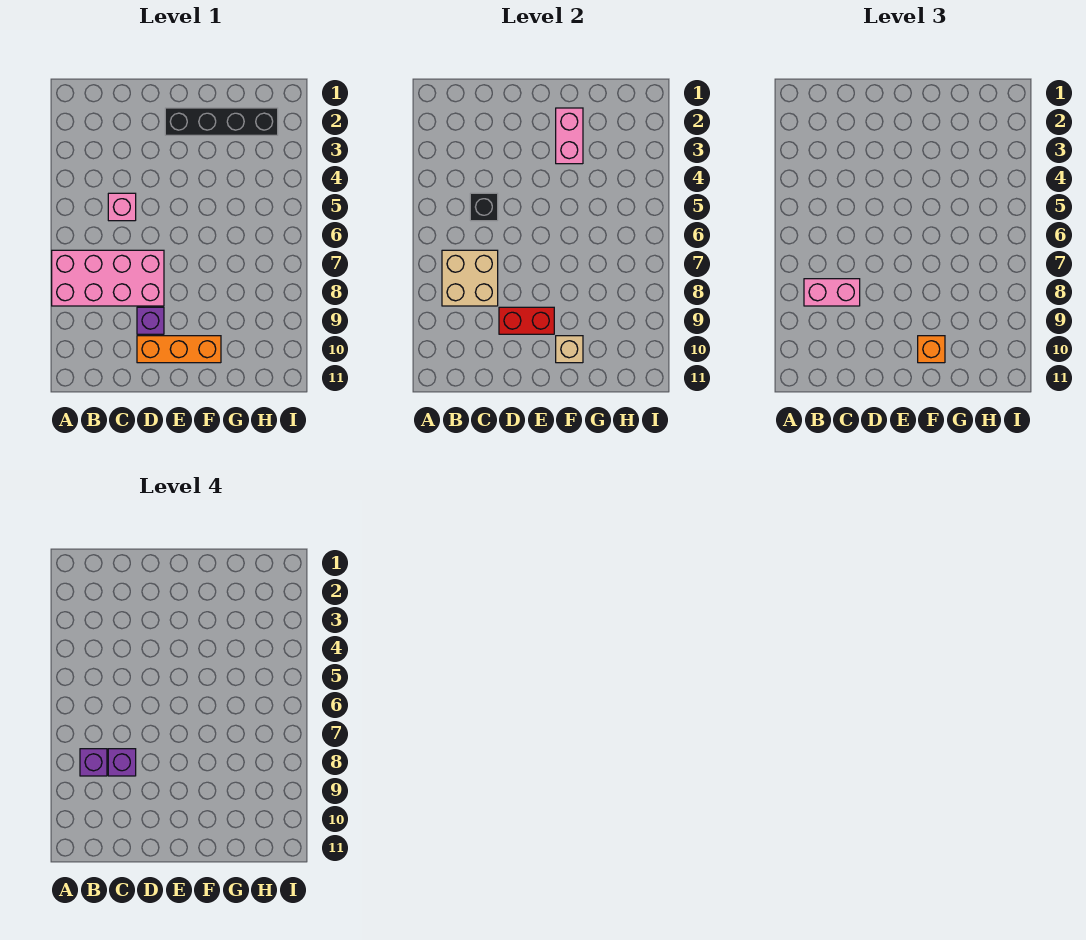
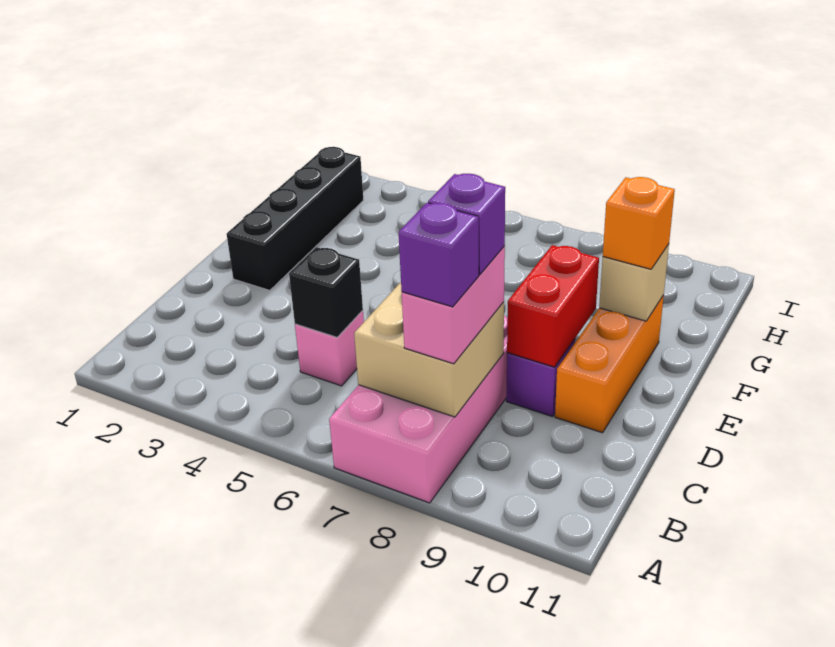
pink brick F2:F3 level 2 -> none

